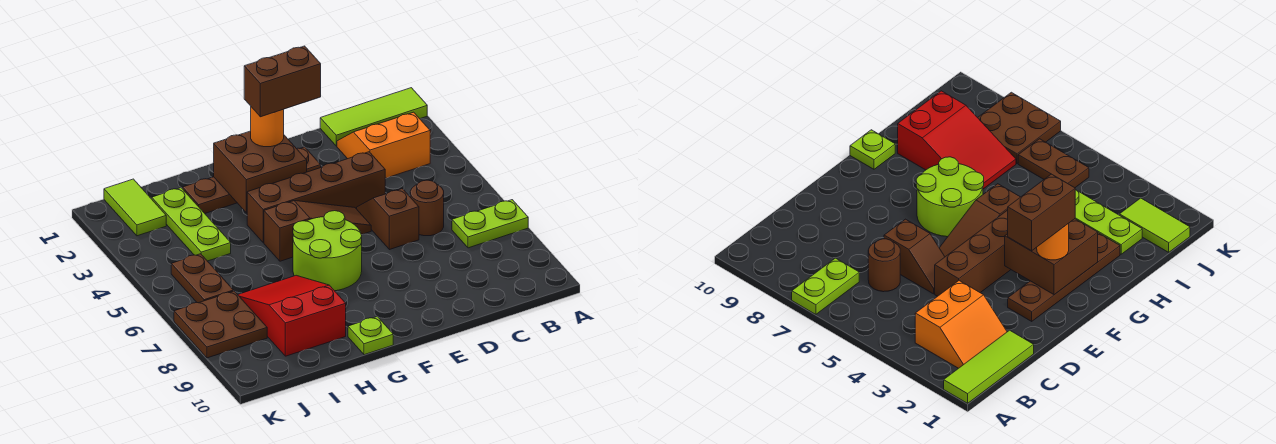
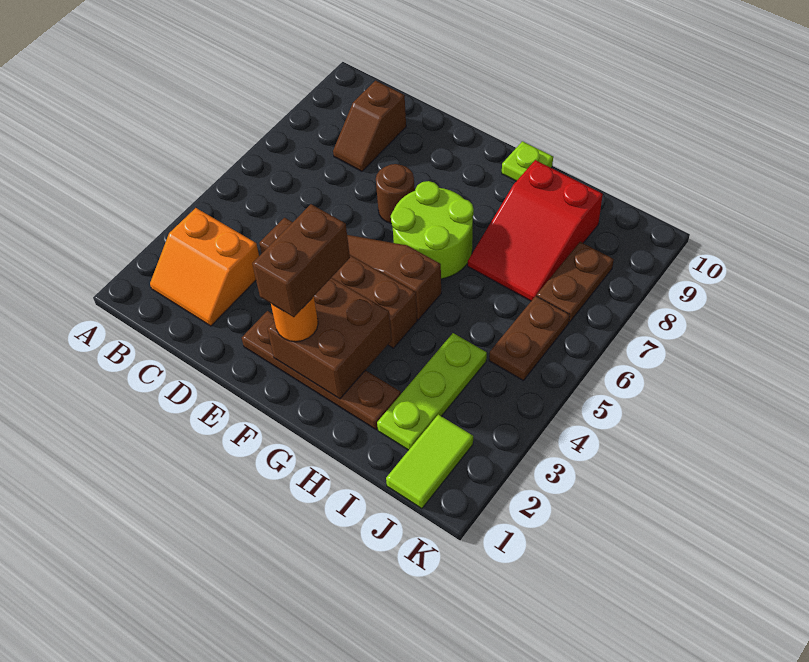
lime tile A1:C1 level 1 -> none
lime plate A7:B7 level 1 -> none
brown round brick C6 level 1 -> brown round brick E7 level 1
brown slope D5:D6 level 1 top 6 -> brown slope C8:C9 level 1 top 9
brown brick E2:F2 level 4 -> brown brick F2:F3 level 4
brown plate J7:K8 level 1 -> brown plate J7:J8 level 1

